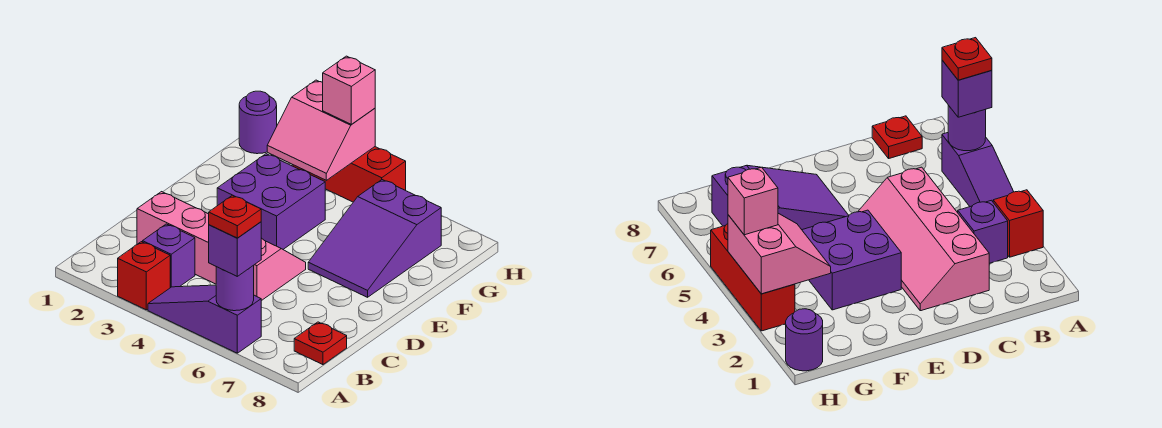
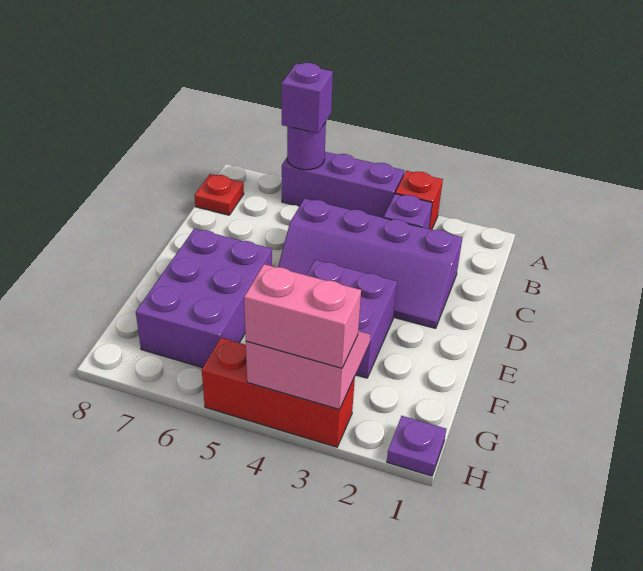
purple slope A4:A6 level 1 top 6 -> purple brick A4:A6 level 1
red plate A6 level 4 -> none
pink slope C2:D5 level 1 top C -> purple slope C2:D5 level 1 top C
purple slope E6:G7 level 1 top G -> purple brick E6:G7 level 1
purple round brick H1 level 1 -> purple plate H1 level 1
pink brick H4 level 3 -> pink brick H3:H4 level 3

